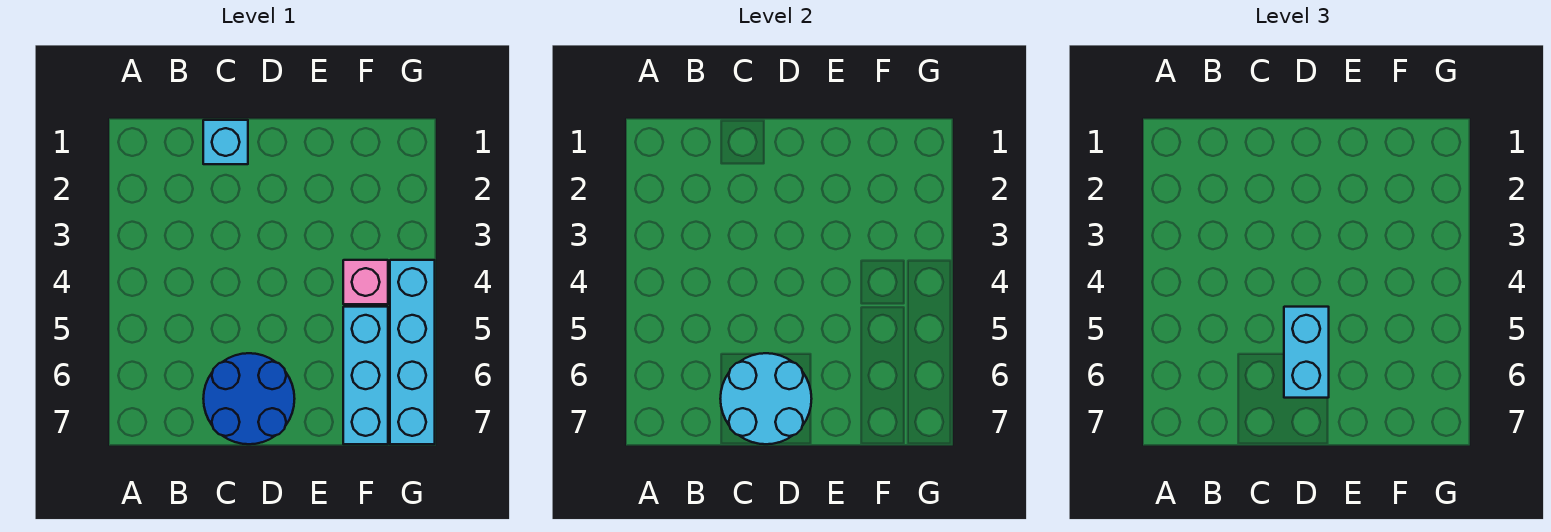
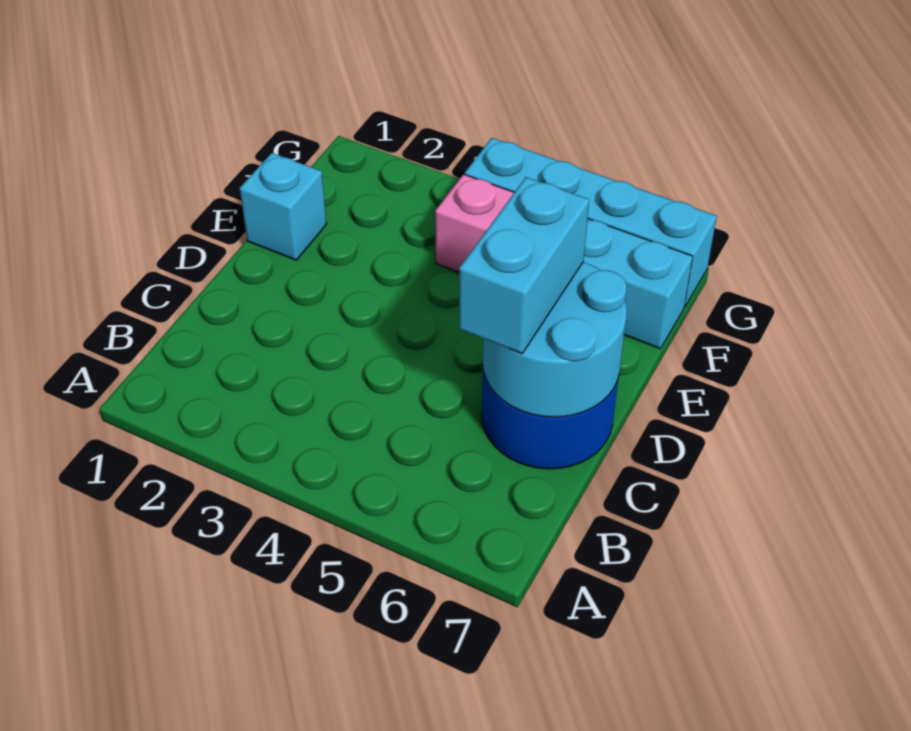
cyan brick C1 level 1 -> cyan brick E1 level 1
cyan brick D5:D6 level 3 -> cyan brick C6:D6 level 3

